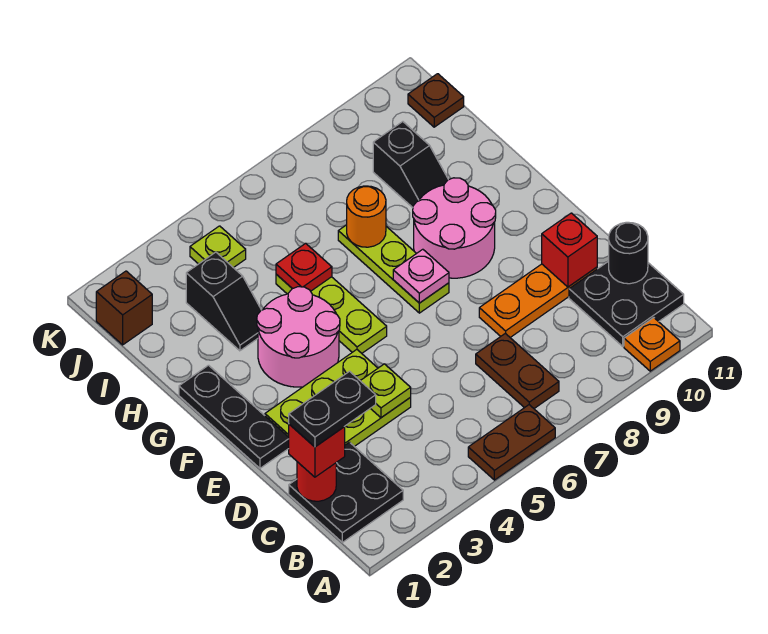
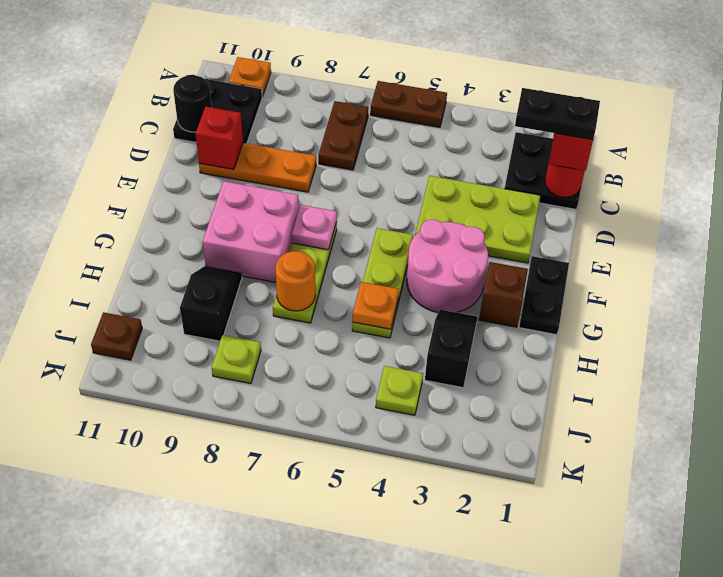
lime plate D4 level 2 -> lime plate J8 level 1
black plate E1:G1 level 1 -> black plate F1:G1 level 1
pink round brick F8:G9 level 1 -> pink brick F8:G9 level 1
red plate H5 level 2 -> orange plate H5 level 2
brown brick J1 level 1 -> brown brick G2 level 1

